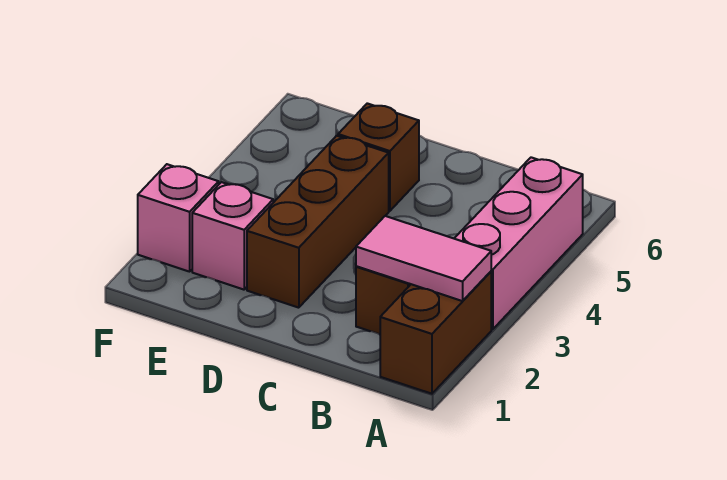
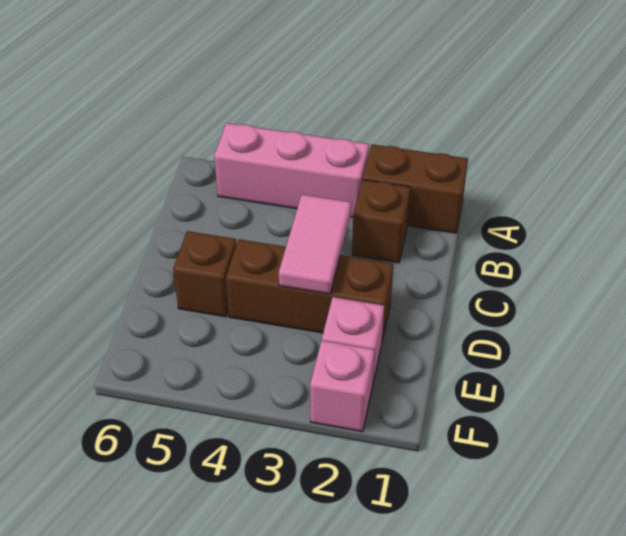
pink tile A2:B2 level 2 -> pink tile C3:D3 level 2

